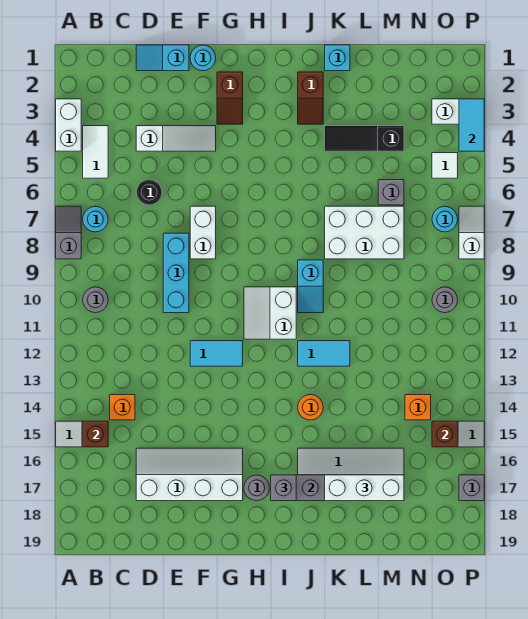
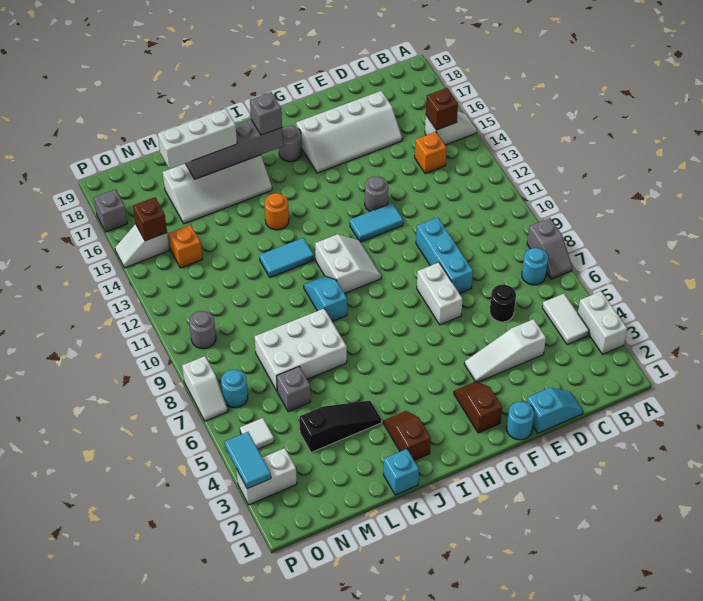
grey round brick B10 level 1 -> grey round brick F13 level 1

